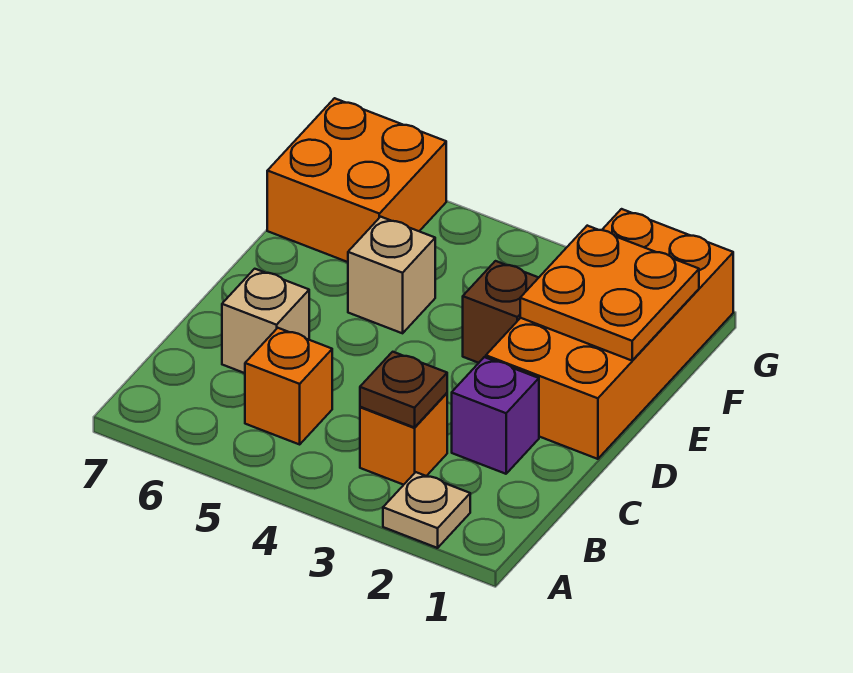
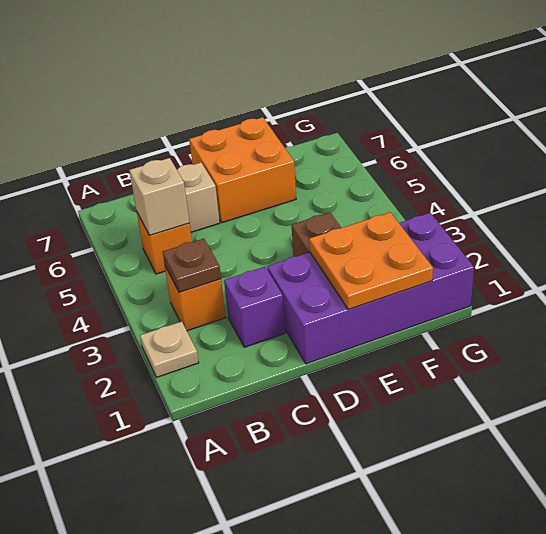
orange brick D1:G2 level 1 -> purple brick D1:G2 level 1
tan brick E5 level 1 -> tan brick B5 level 2
orange brick F6:G7 level 1 -> orange brick D6:E7 level 1

